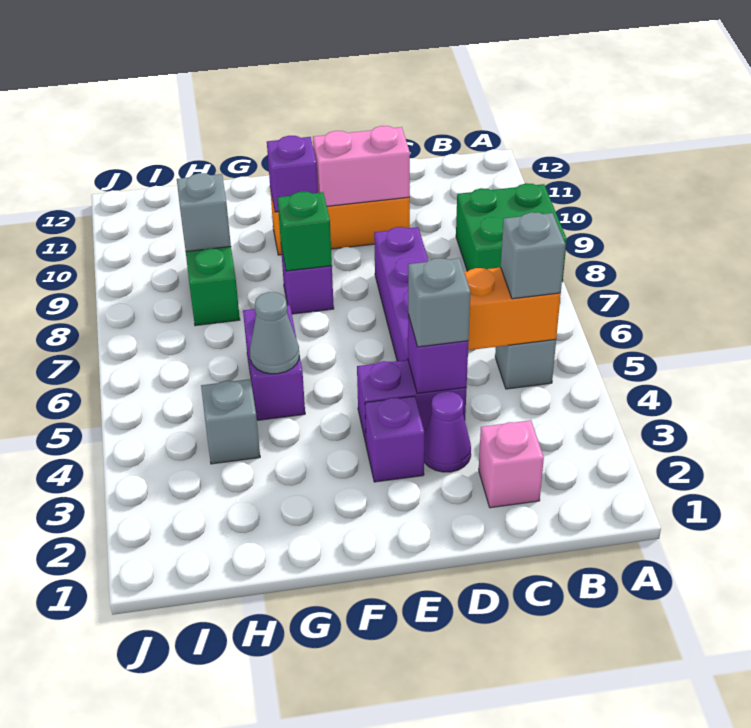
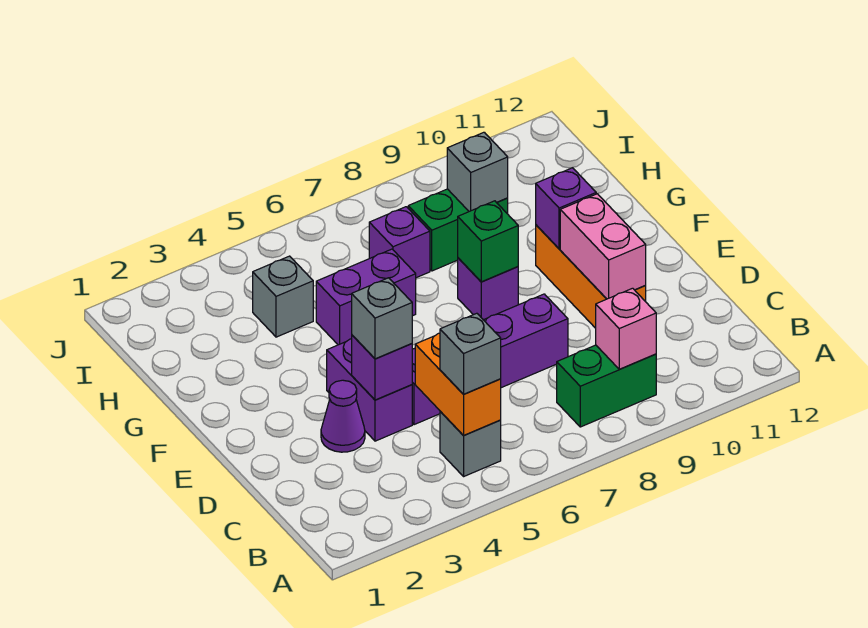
green brick A8:B9 level 1 -> green brick B8:B9 level 1
pink brick C2 level 1 -> pink brick B9 level 2
purple brick E3 level 1 -> purple brick H7 level 1
grey cone G5 level 2 -> none

